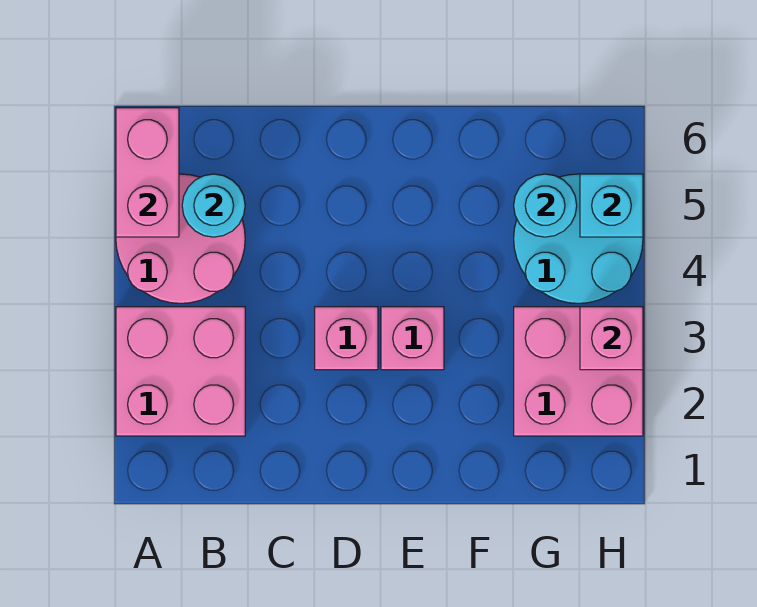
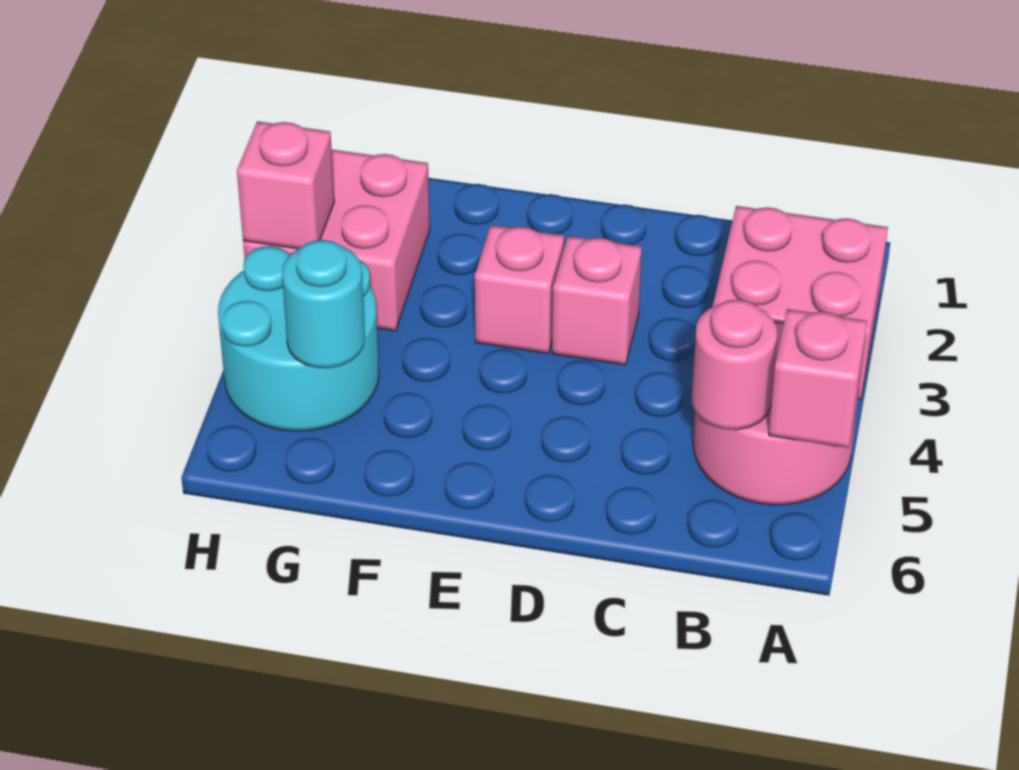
pink brick A5:A6 level 2 -> pink brick A5 level 2
cyan round brick B5 level 2 -> pink round brick B5 level 2
cyan brick H5 level 2 -> none

